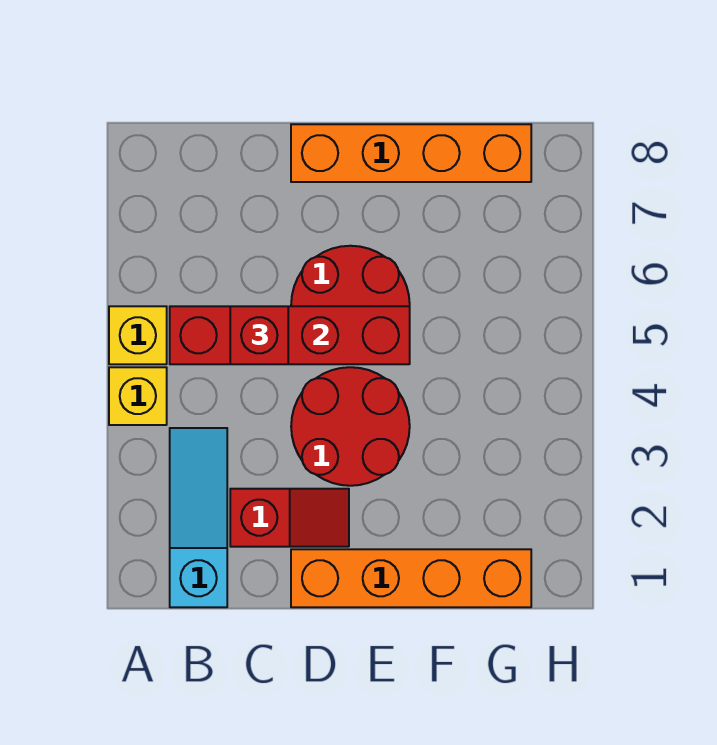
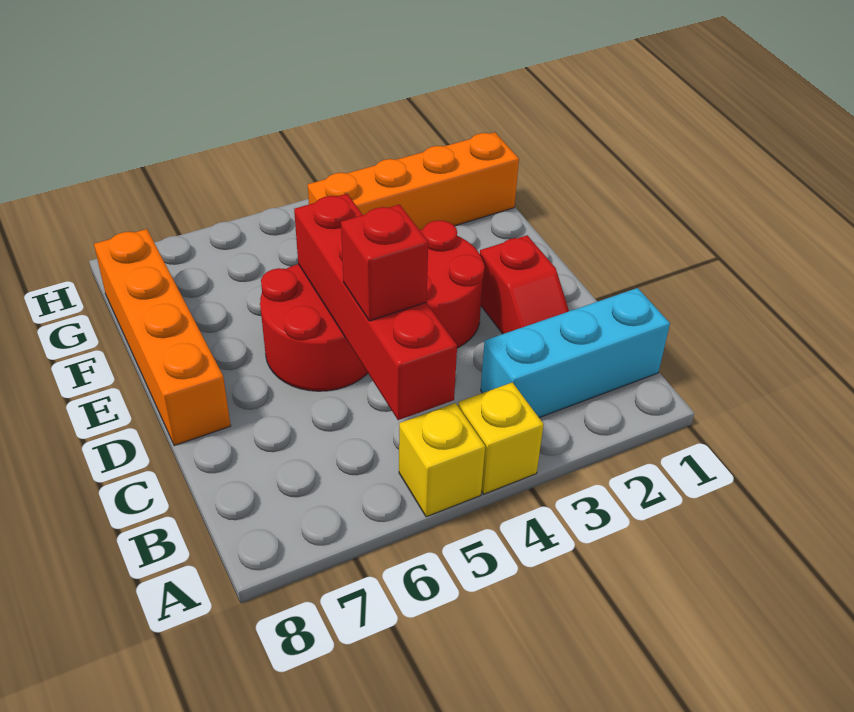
cyan slope B1:B3 level 1 top 1 -> cyan brick B1:B3 level 1
red slope C2:D2 level 1 top C -> red slope C2:D2 level 1 top D
orange brick D1:G1 level 1 -> orange brick G1:G4 level 1

